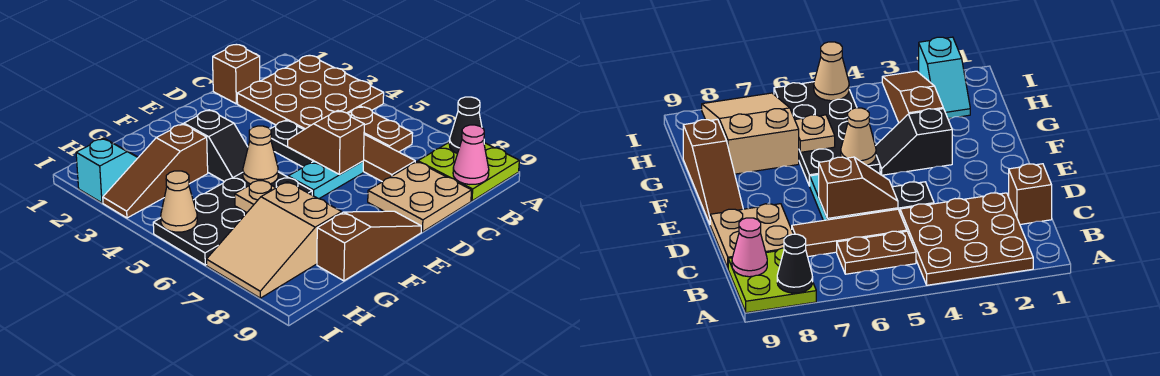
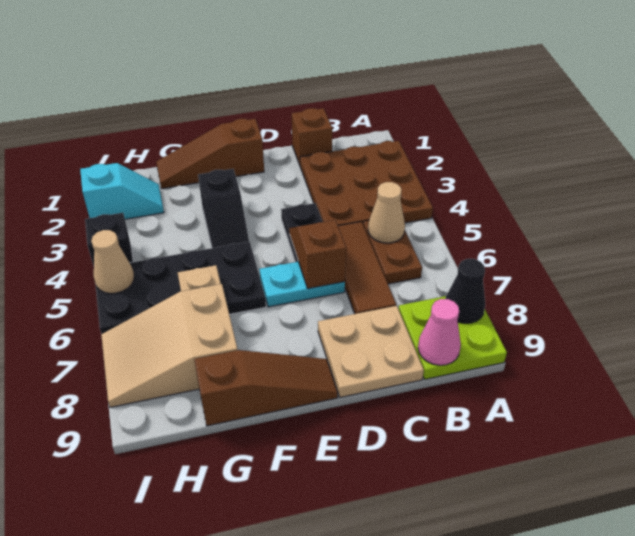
tan cone F5 level 2 -> tan cone B5 level 2
brown slope G3:I3 level 1 top G -> brown slope E1:G1 level 1 top E
none -> black brick I4 level 1

